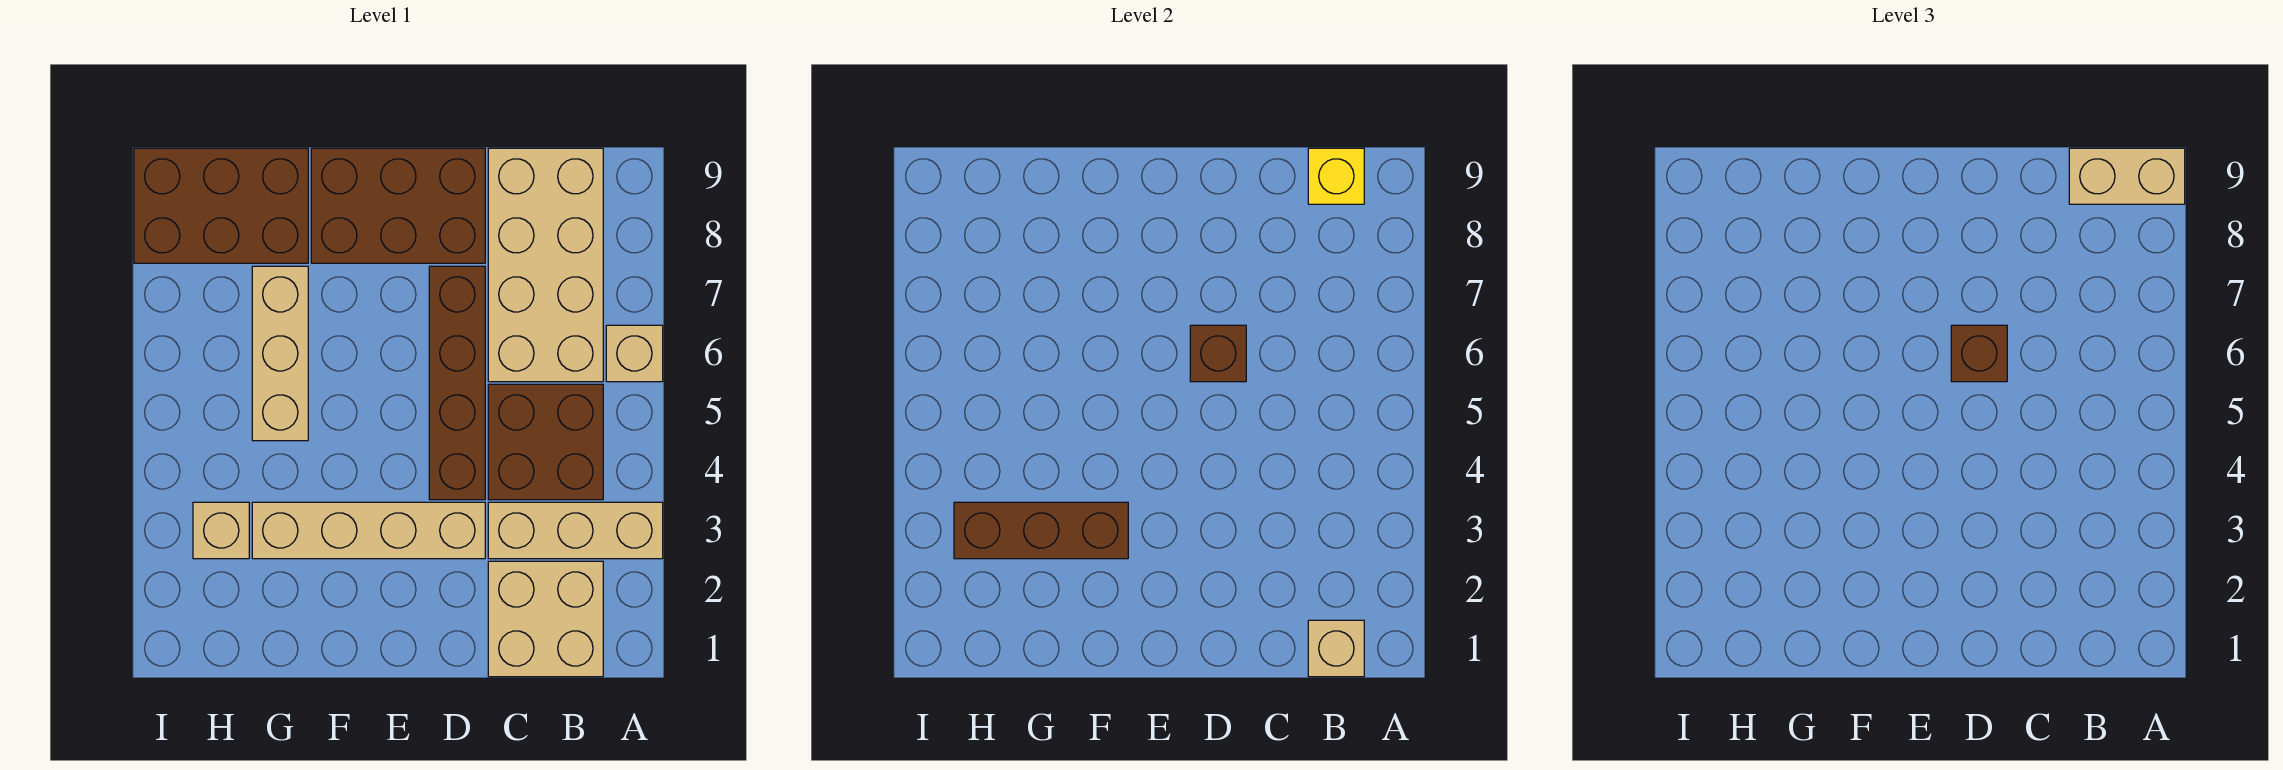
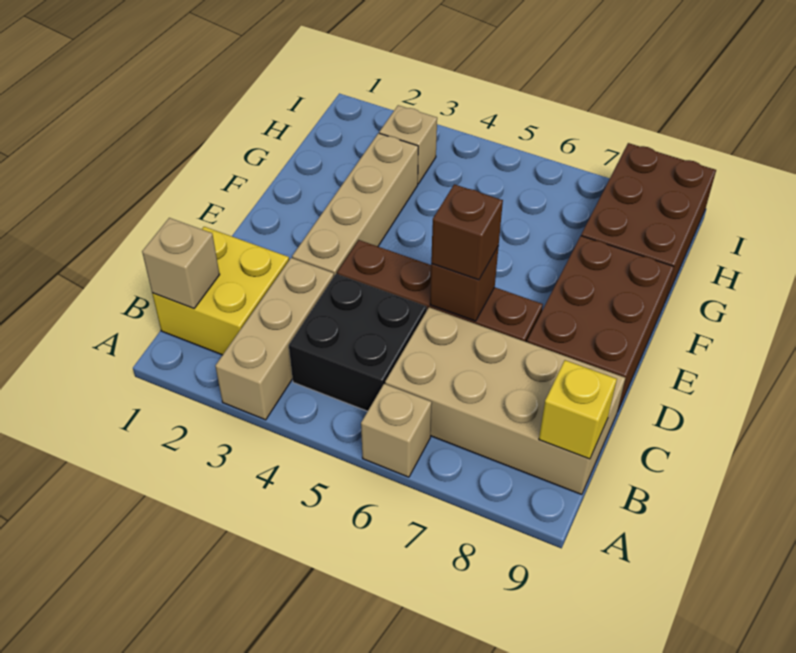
tan brick A9:B9 level 3 -> none
tan brick B1:C2 level 1 -> yellow brick B1:C2 level 1
brown brick B4:C5 level 1 -> black brick B4:C5 level 1
brown brick F3:H3 level 2 -> none
tan brick G5:G7 level 1 -> none

